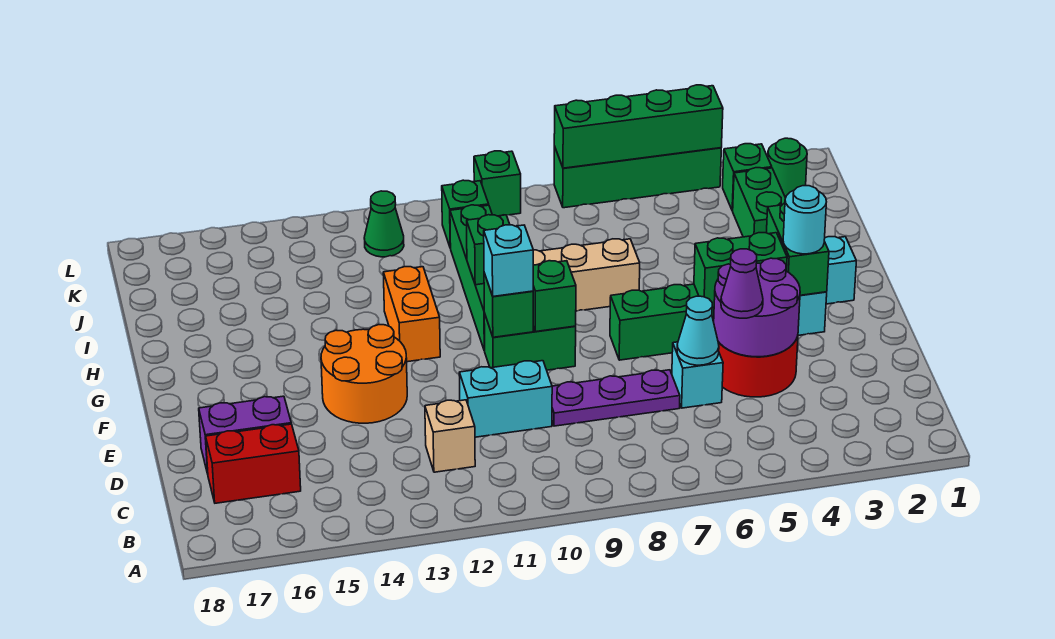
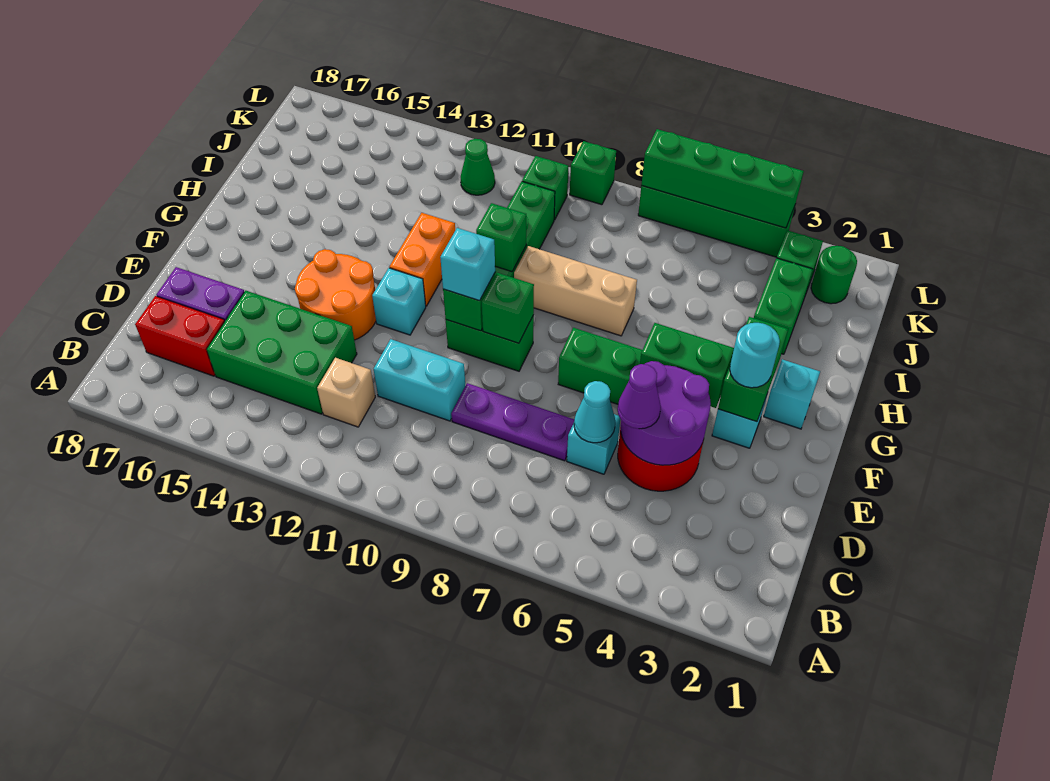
none -> green brick C13:D15 level 1
none -> cyan brick F12 level 1

